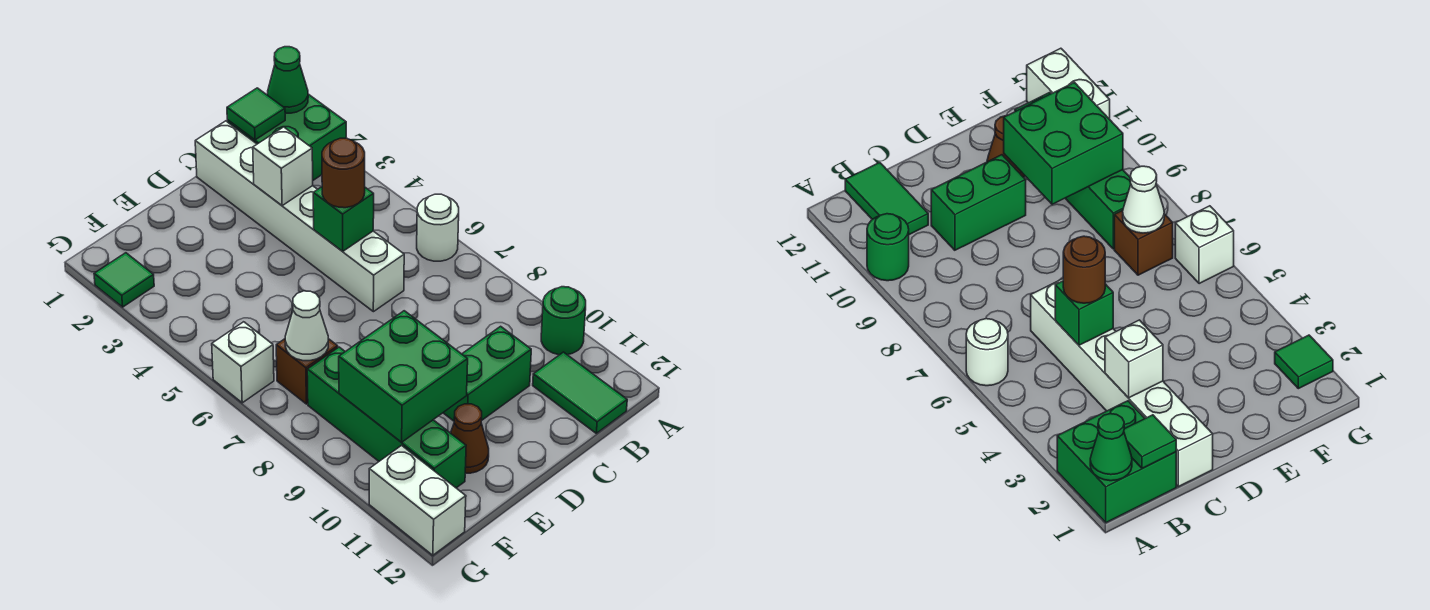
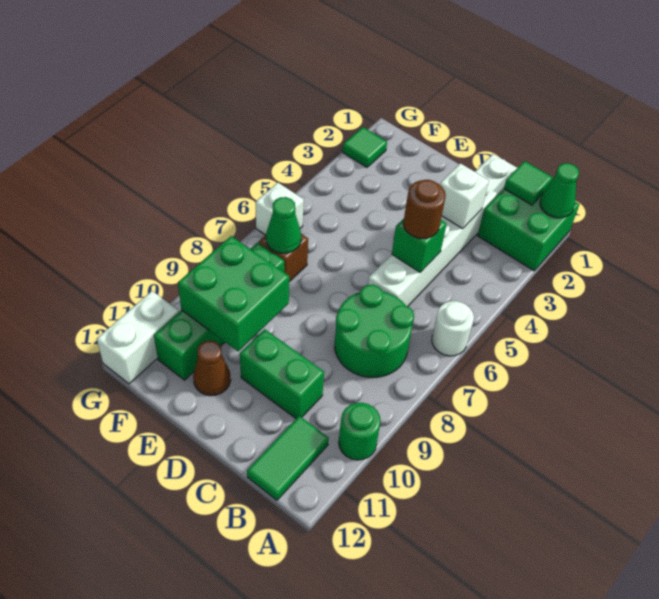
none -> green round brick B7:C8 level 1
white cone F7 level 2 -> green cone F7 level 2

